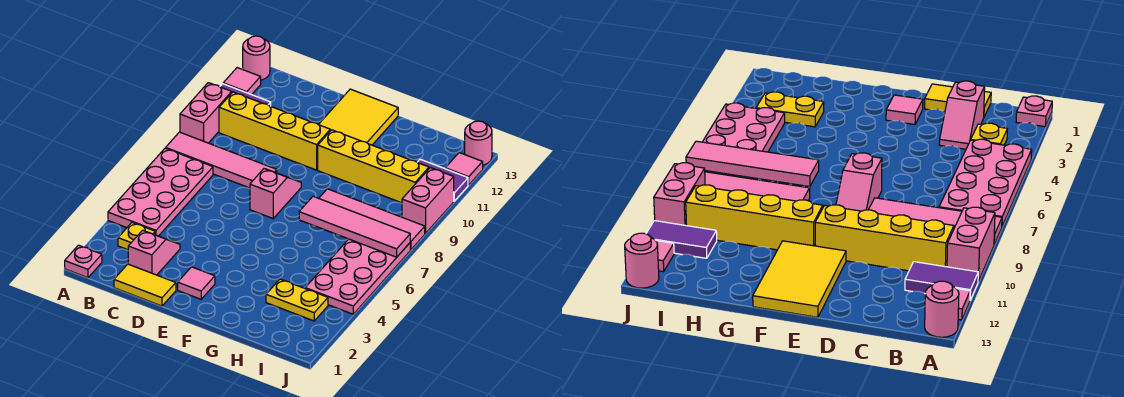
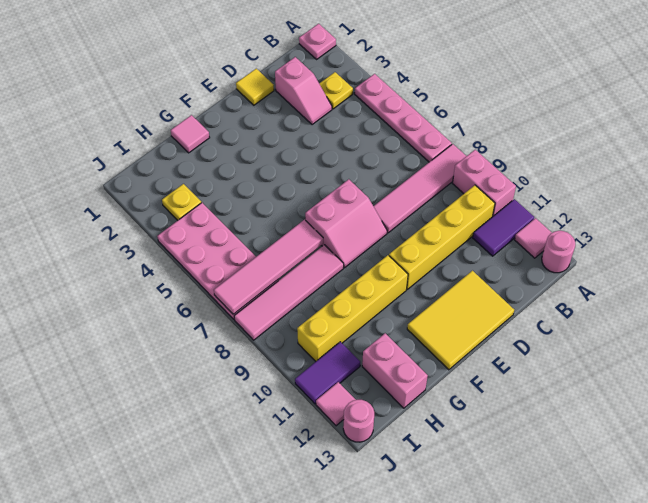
pink plate A4:B7 level 1 -> pink plate A4:A7 level 1
yellow tile C1:D1 level 1 -> yellow tile D1 level 1
pink tile E2 level 1 -> pink tile G1 level 1
pink slope E7:E8 level 1 top 7 -> pink slope E7:F8 level 1 top 7
yellow tile E11:F13 level 1 -> yellow tile D12:F13 level 1
yellow plate H3:I3 level 1 -> yellow plate I3 level 1
pink brick J9:J10 level 1 -> pink brick H12:H13 level 1

